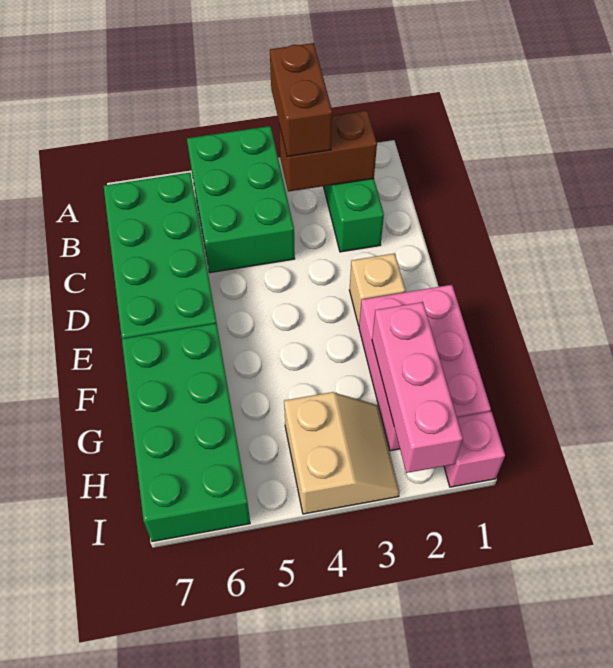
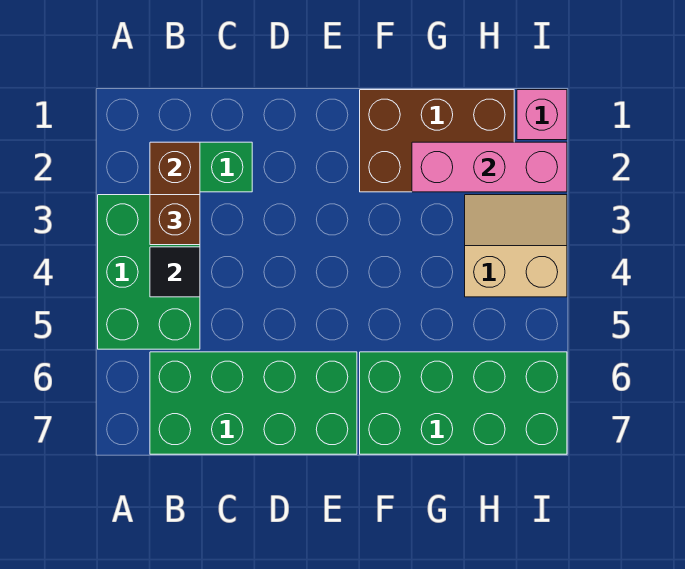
brown brick A3:B3 level 3 -> brown brick B3 level 3
green brick A4:C5 level 1 -> green brick A3:B5 level 1
none -> black tile B4 level 2
tan brick E2 level 1 -> none
pink brick F1:H2 level 1 -> brown brick F1:H2 level 1

